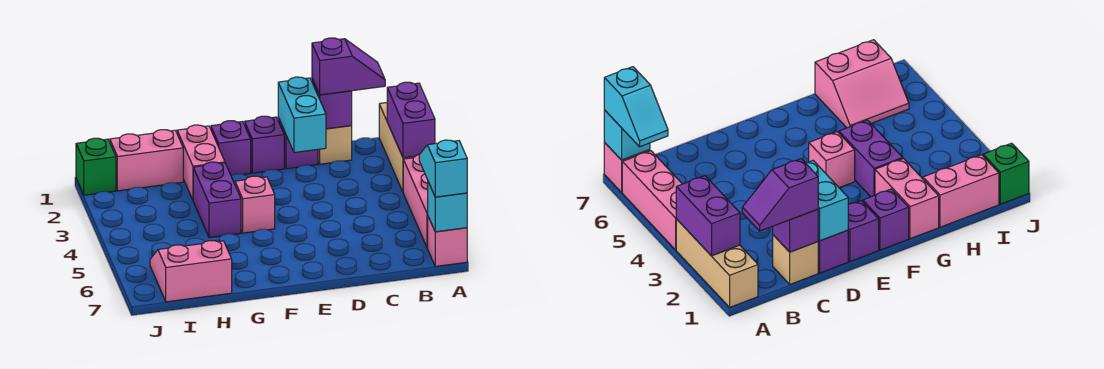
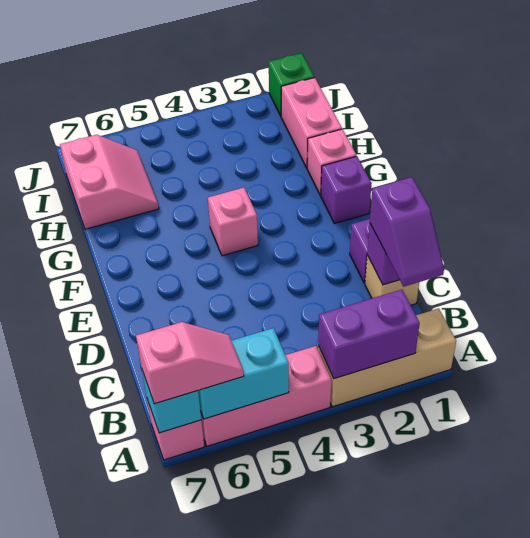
cyan slope A6:A7 level 3 top 7 -> pink slope A6:A7 level 3 top 7
cyan brick D1:D2 level 2 -> cyan brick A5:A6 level 2
purple brick E1 level 1 -> none
pink brick G1:G2 level 1 -> pink brick G1 level 1
purple brick G3:G4 level 1 -> none

